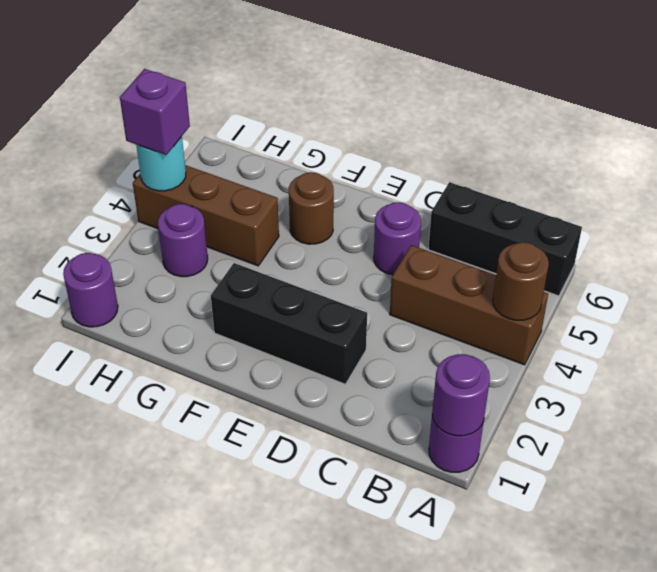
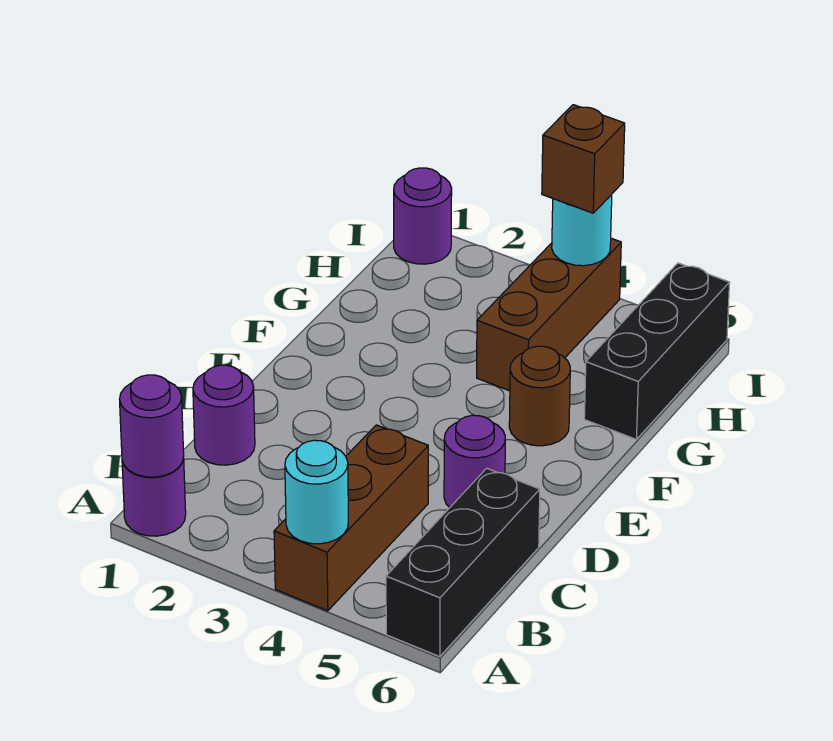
brown round brick A4 level 2 -> cyan round brick A4 level 2
black brick D2:F2 level 1 -> black brick G6:I6 level 1
purple round brick H3 level 1 -> purple round brick C1 level 1
purple brick I4 level 3 -> brown brick I4 level 3

